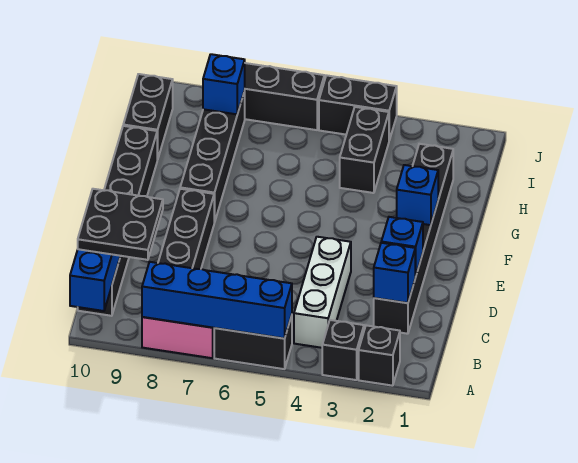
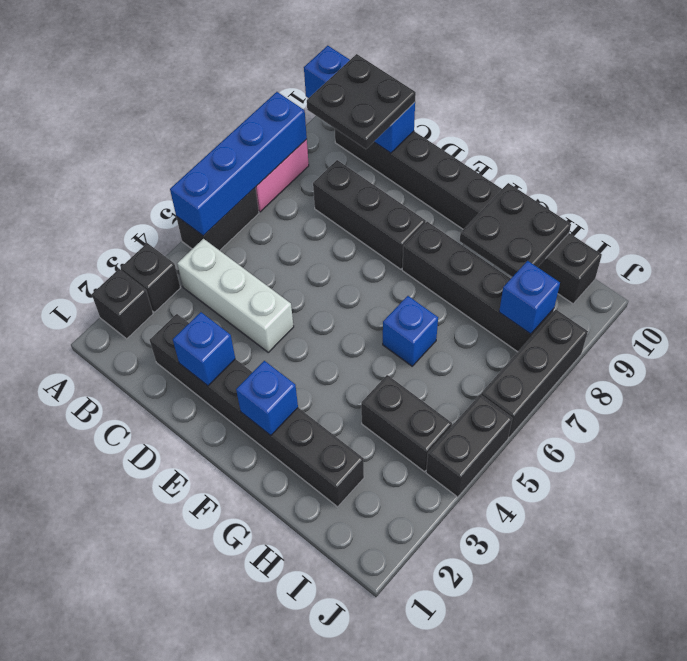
blue brick C2 level 2 -> blue brick G6 level 1
none -> black plate G9:H10 level 2

